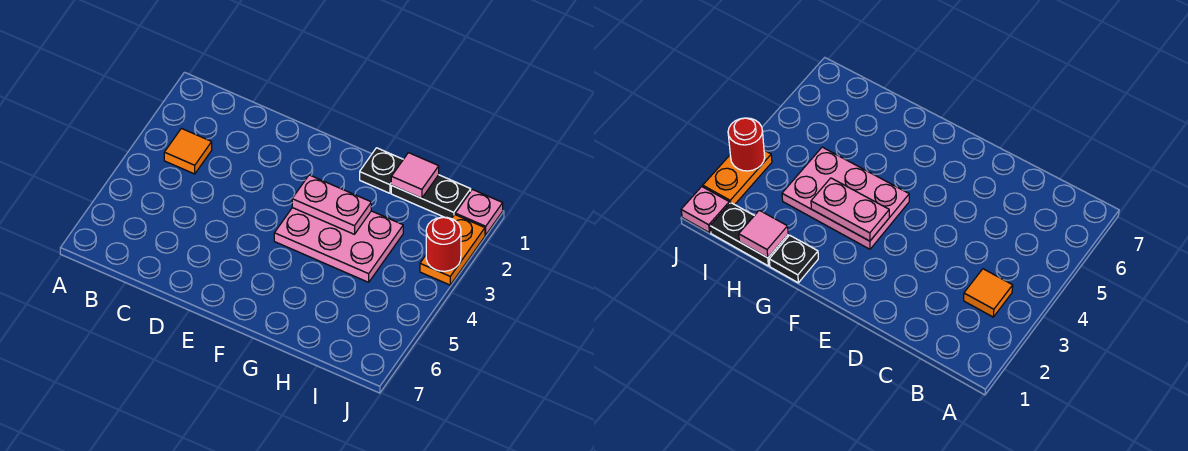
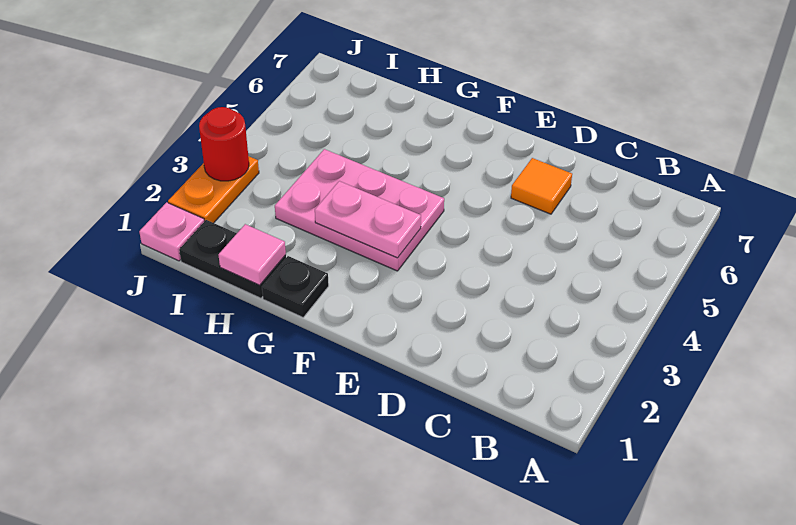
orange tile B3 level 1 -> orange tile D6 level 1

